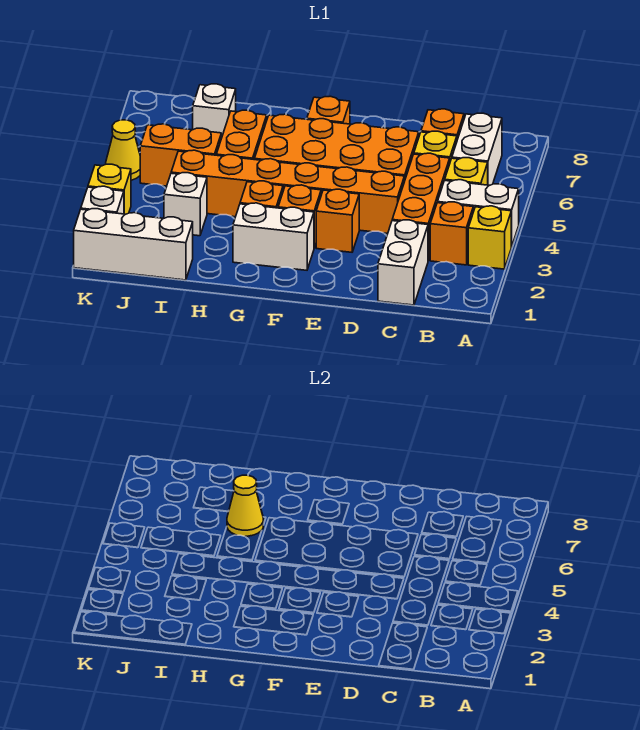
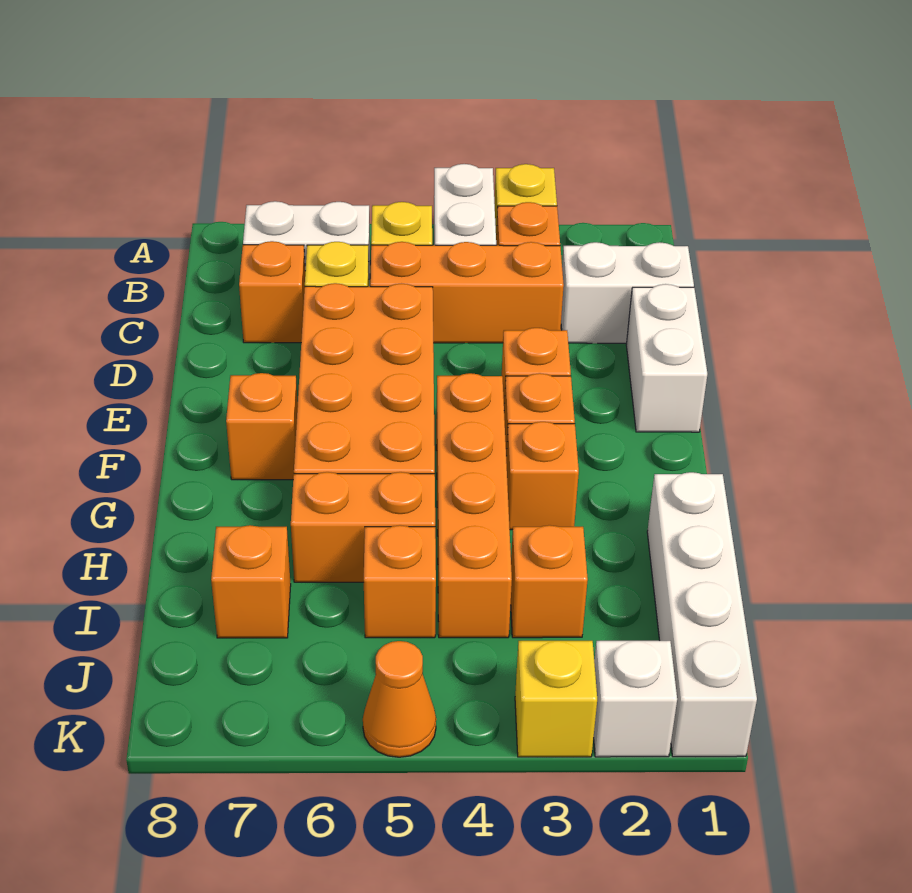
orange brick D4:I4 level 1 -> orange brick F4:I4 level 1
white brick F2:G2 level 1 -> white brick D1:E1 level 1
yellow cone H6 level 2 -> none
white brick I1:K1 level 1 -> white brick H1:K1 level 1
white brick I3 level 1 -> orange brick I3 level 1
orange brick I5:J5 level 1 -> orange brick I5 level 1
white brick I7 level 1 -> orange brick I7 level 1
yellow cone K5 level 1 -> orange cone K5 level 1

